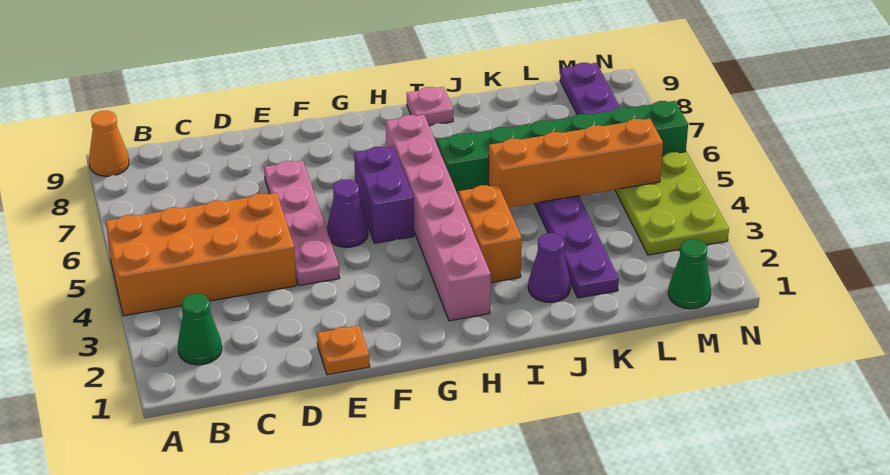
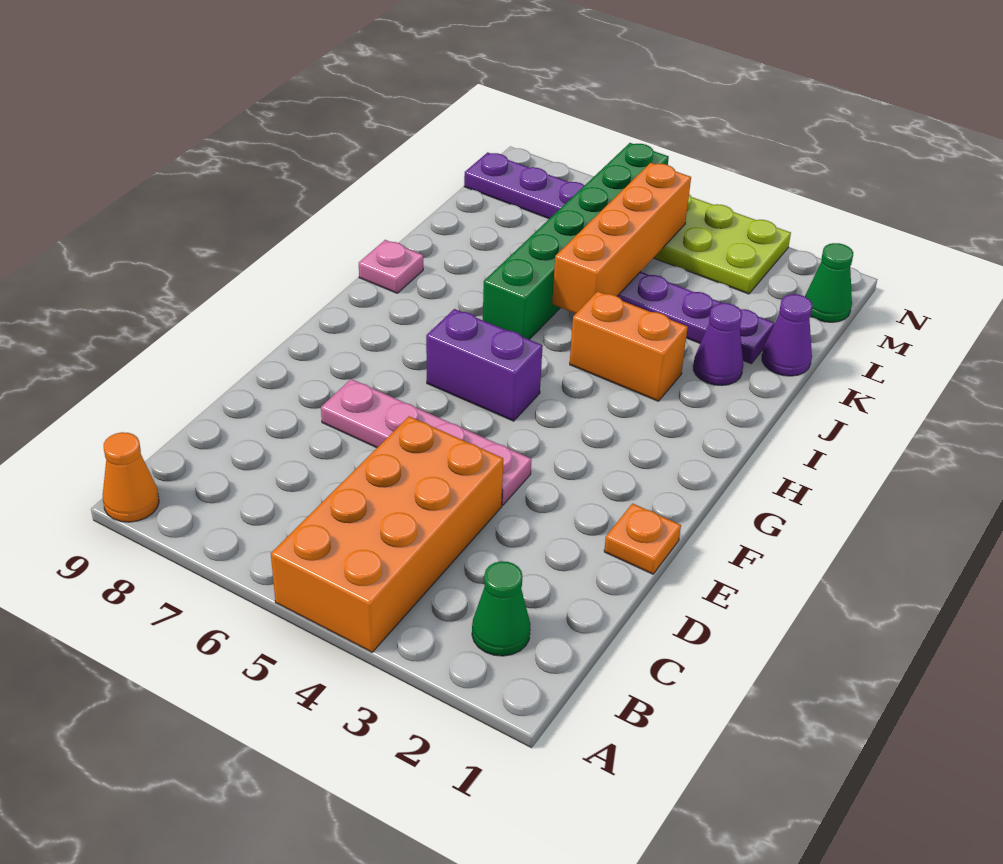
purple cone F5 level 1 -> purple cone K1 level 1
pink brick H2:H7 level 1 -> none

